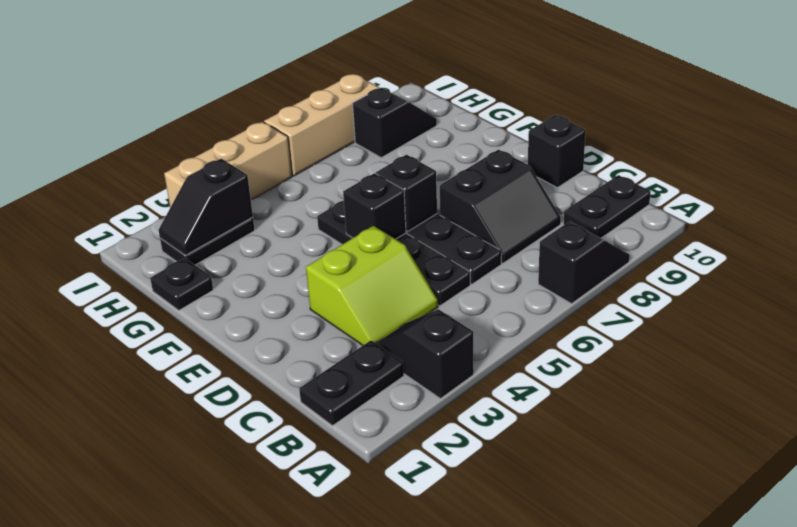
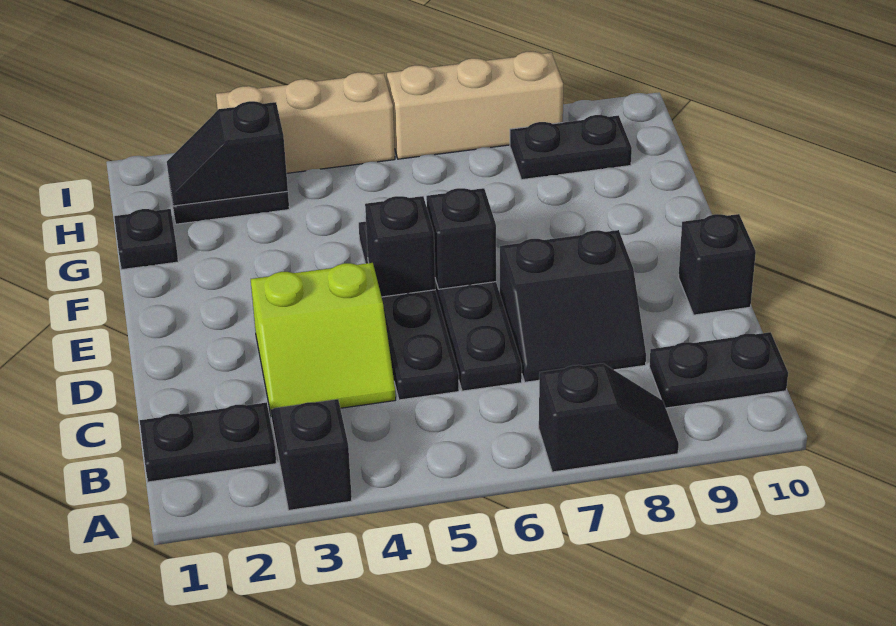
black slope H8:H9 level 1 top 8 -> black plate H8:H9 level 1

